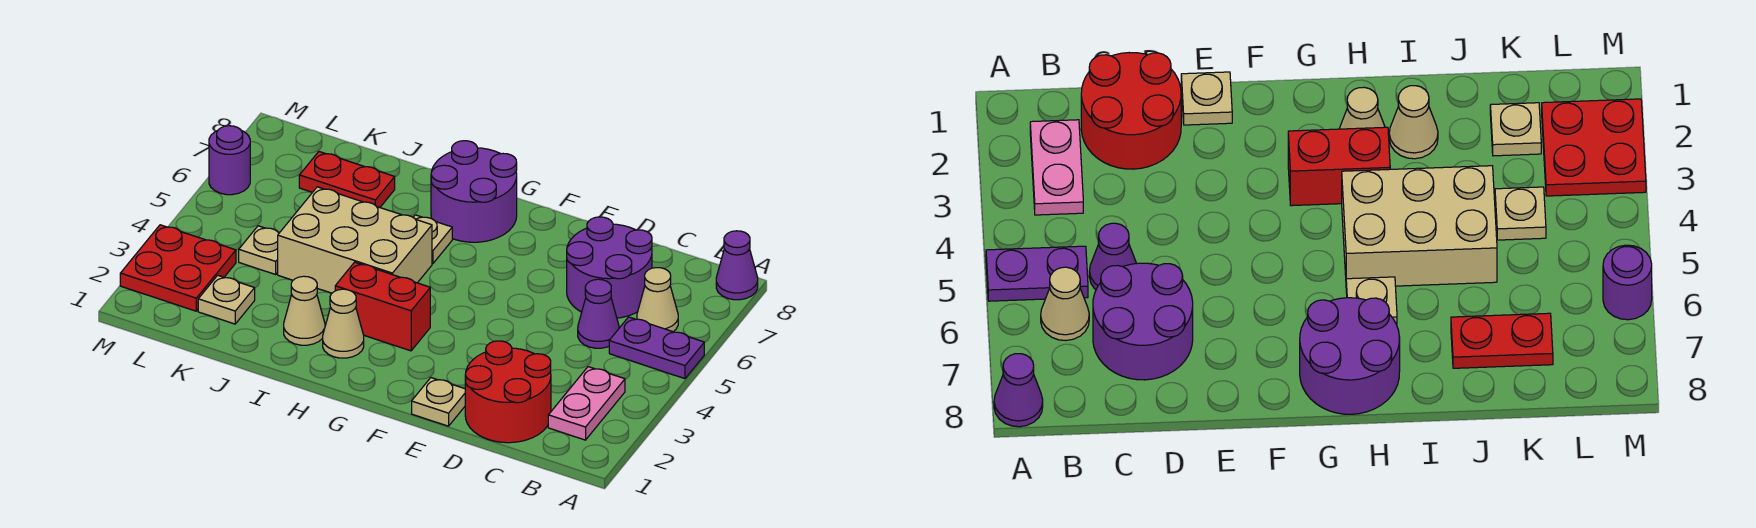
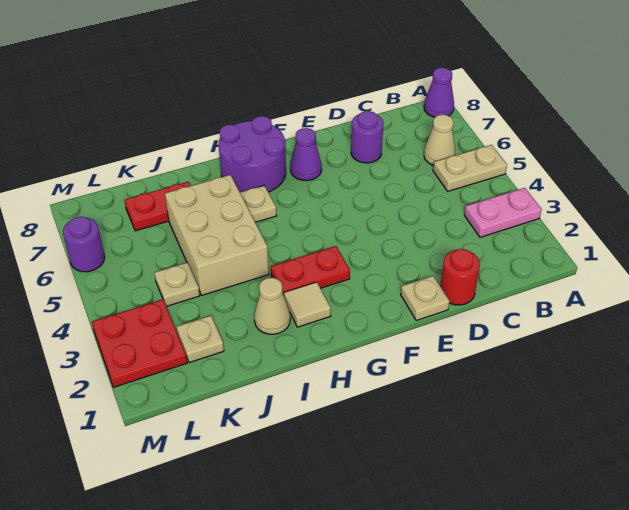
purple plate A5:B5 level 1 -> tan plate A5:B5 level 1
pink plate B2:B3 level 1 -> pink plate A3:B3 level 1
red round brick C1:D2 level 1 -> red round brick D1 level 1
purple cone C5 level 1 -> purple cone F7 level 1
purple round brick C6:D7 level 1 -> purple round brick D7 level 1
red brick G3:H3 level 1 -> red plate G3:H3 level 1
tan cone H2 level 1 -> tan tile H2 level 1
tan brick H4:J5 level 1 -> tan brick I4:J6 level 1

